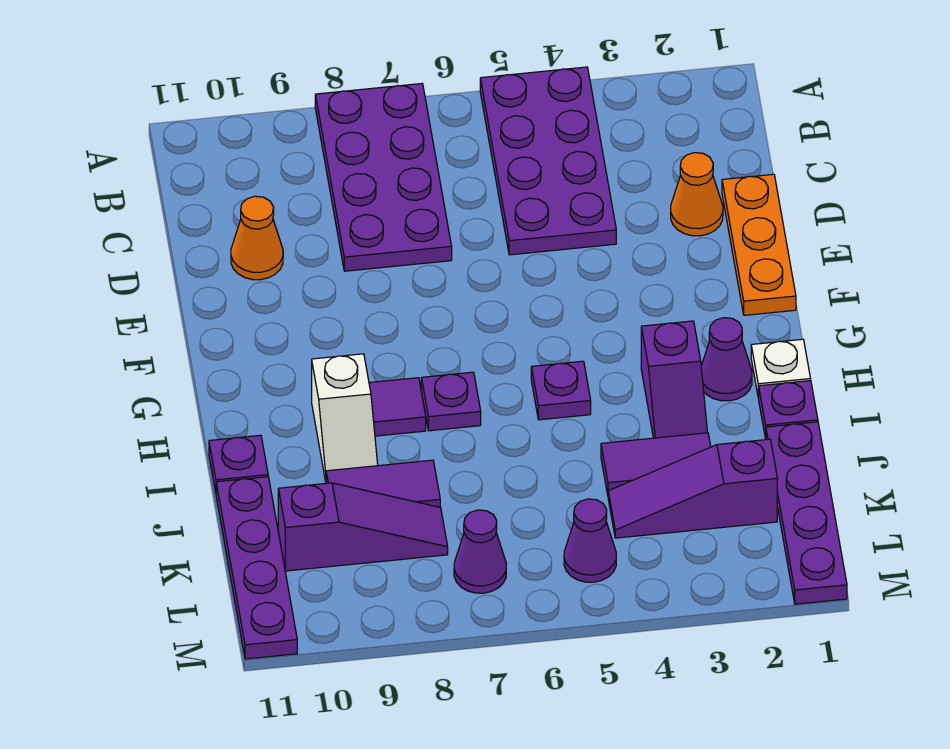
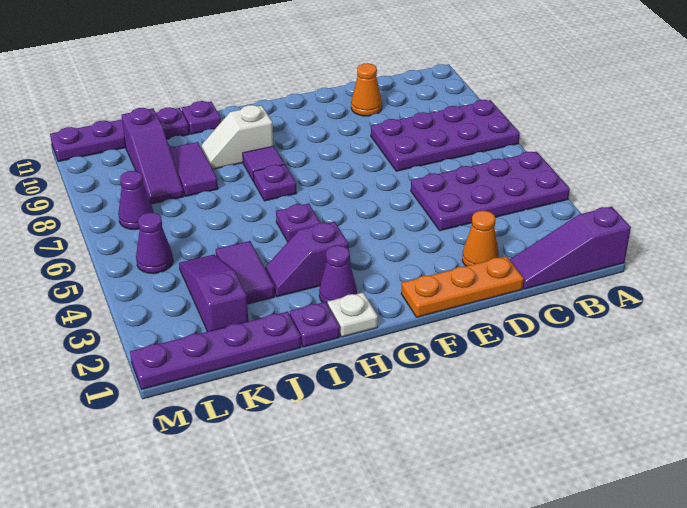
none -> purple slope A1:C1 level 1 top A

